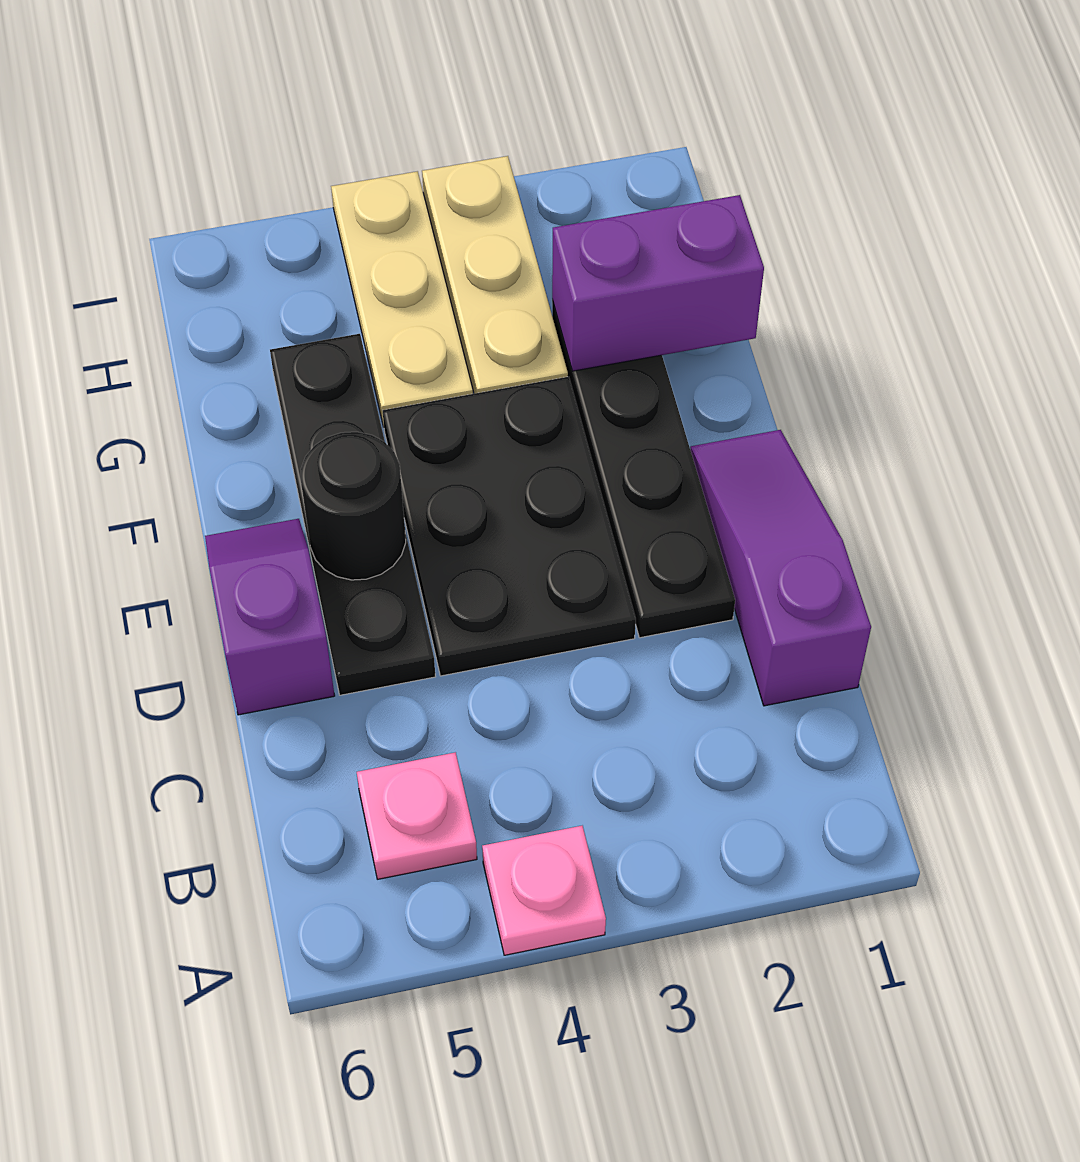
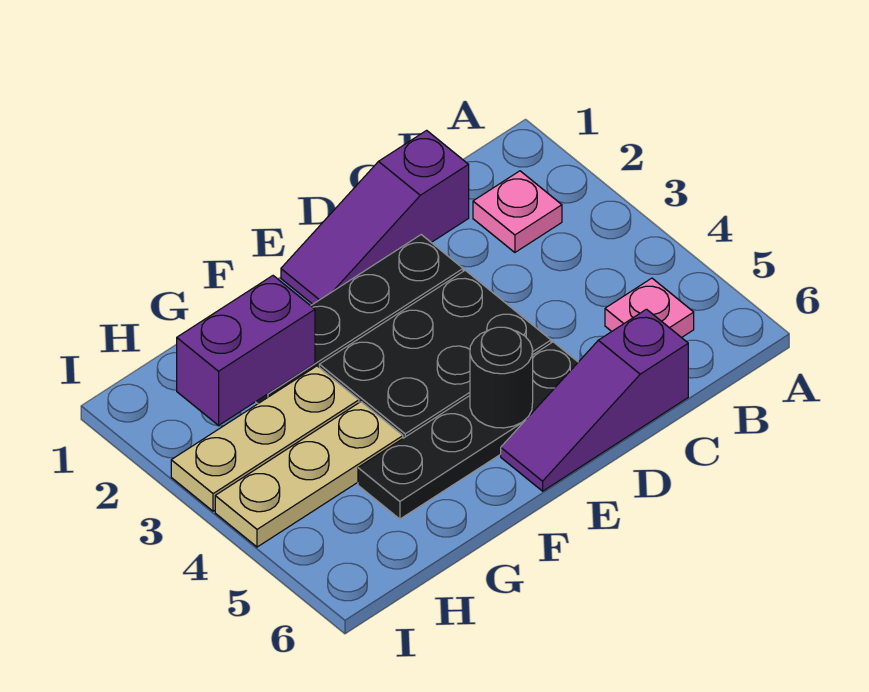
pink plate A4 level 1 -> pink plate B2 level 1
purple slope D6:E6 level 1 top D -> purple slope C6:E6 level 1 top C
purple brick G1:G2 level 2 -> purple brick G2:H2 level 2

